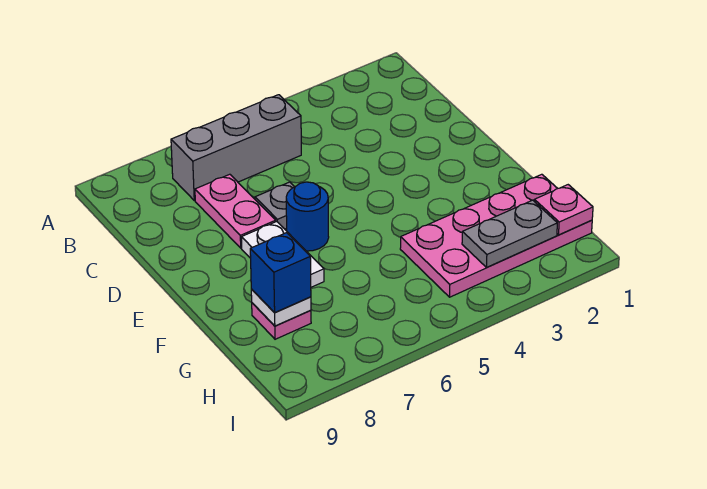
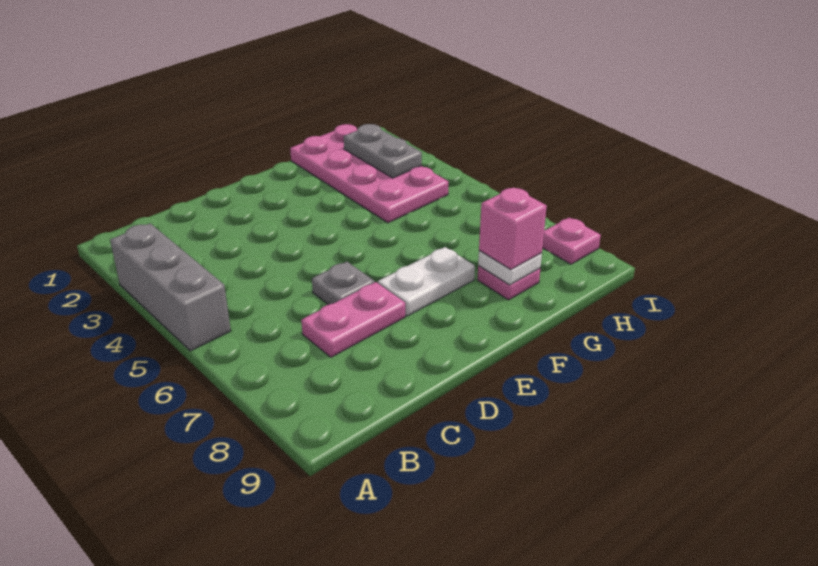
grey brick B5:B7 level 1 -> grey brick A3:A5 level 1
blue round brick E6 level 1 -> none
blue brick G8 level 3 -> pink brick G8 level 3
pink plate H1 level 2 -> pink plate I8 level 1

